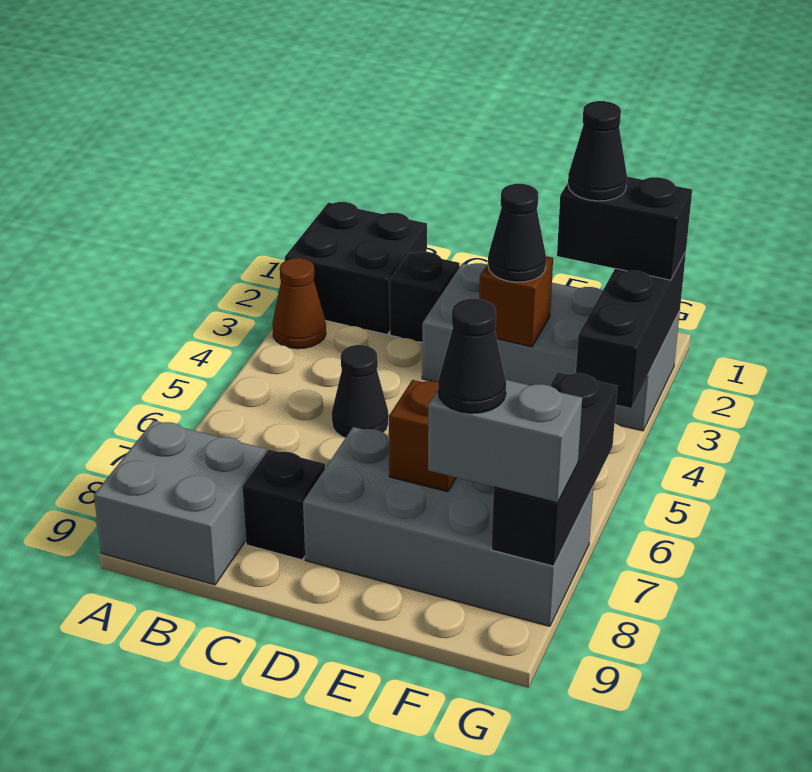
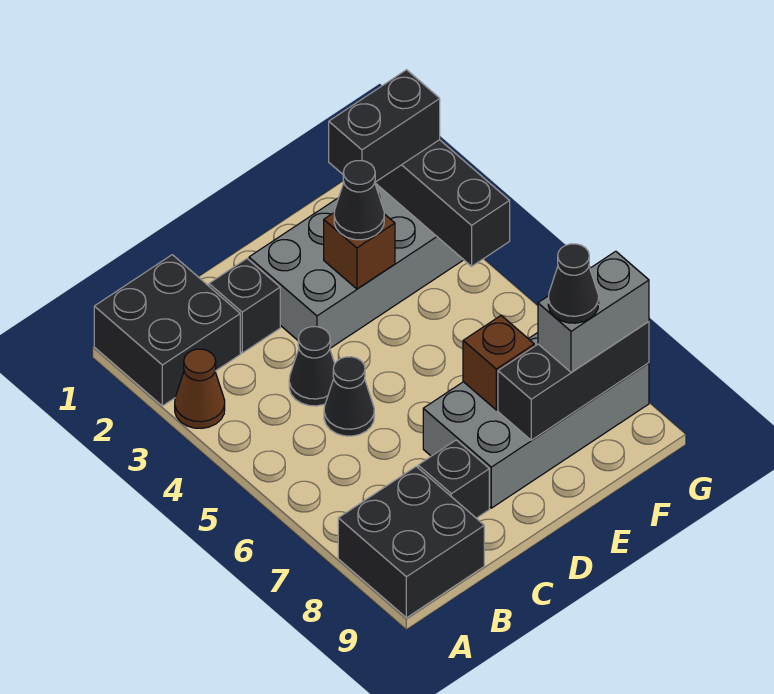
grey brick A8:B9 level 1 -> black brick A8:B9 level 1
black cone F2 level 4 -> black cone C4 level 1
black brick G6:G8 level 2 -> black brick E8:G8 level 2

